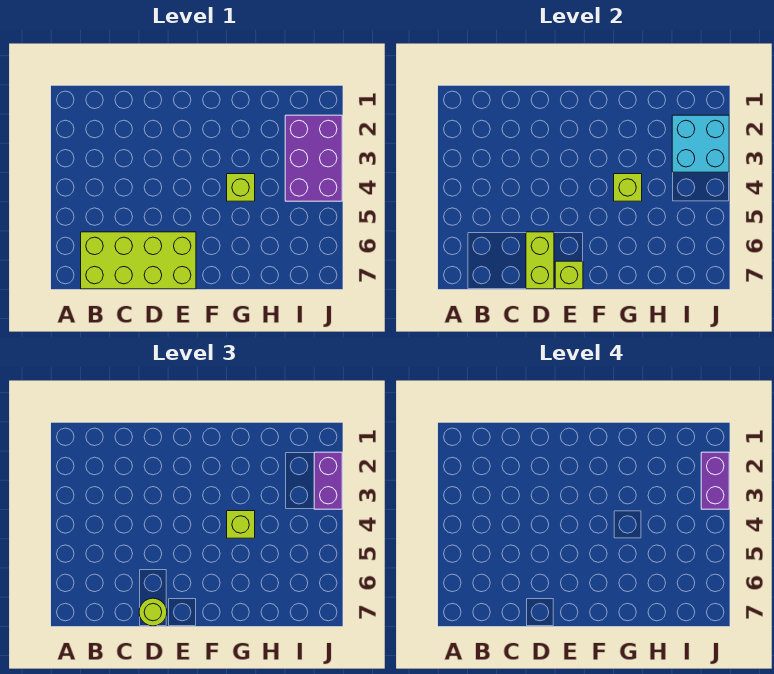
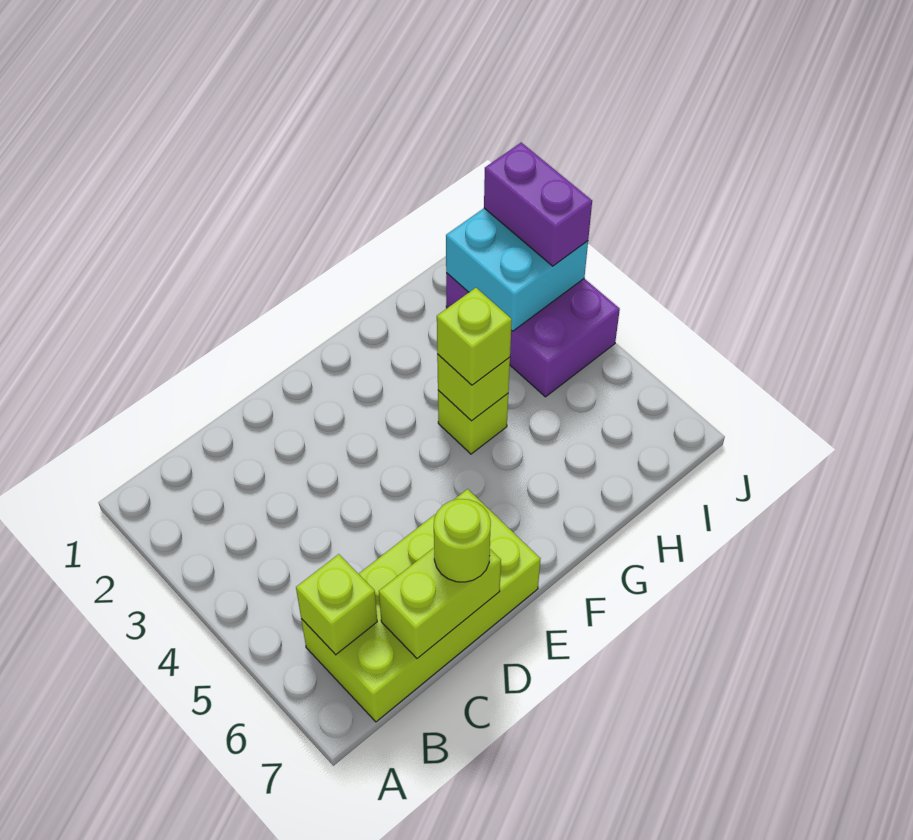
lime brick D6:D7 level 2 -> lime brick C7:D7 level 2
lime brick E7 level 2 -> lime brick B6 level 2
purple brick J2:J3 level 4 -> none

